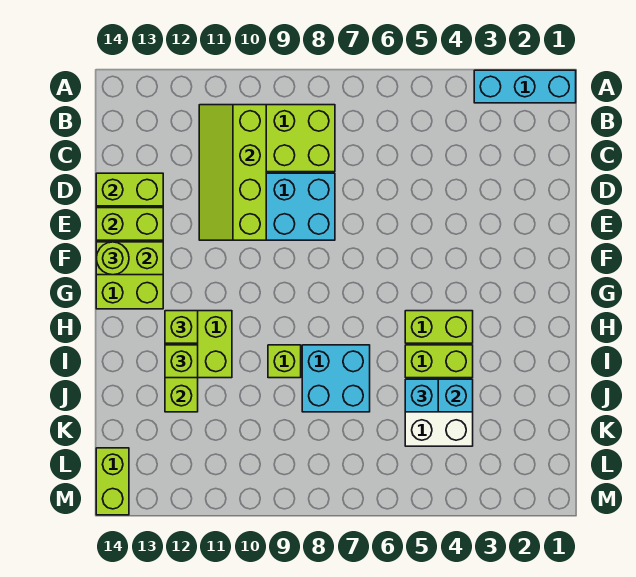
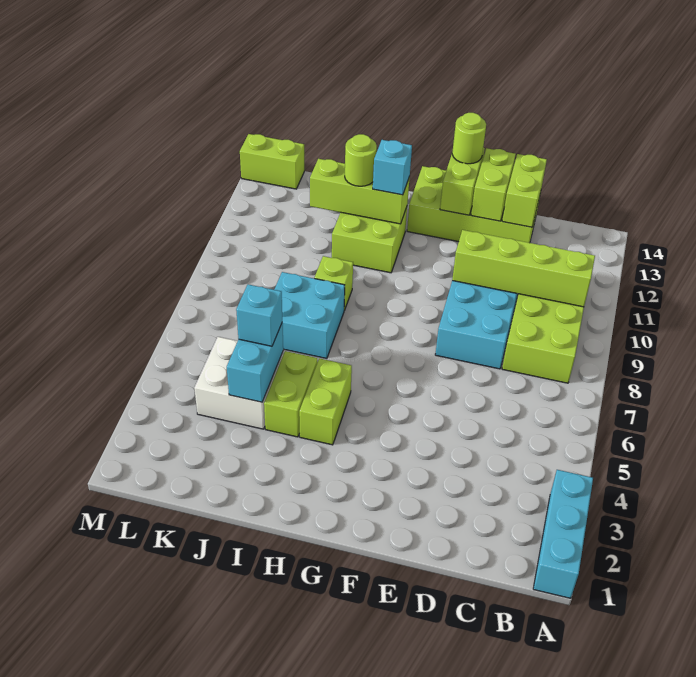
lime brick H12 level 3 -> cyan brick H12 level 3
lime brick I12 level 3 -> lime round brick I12 level 3

